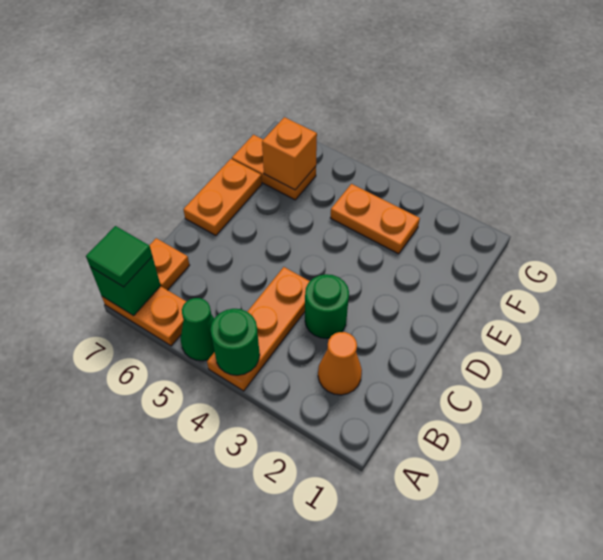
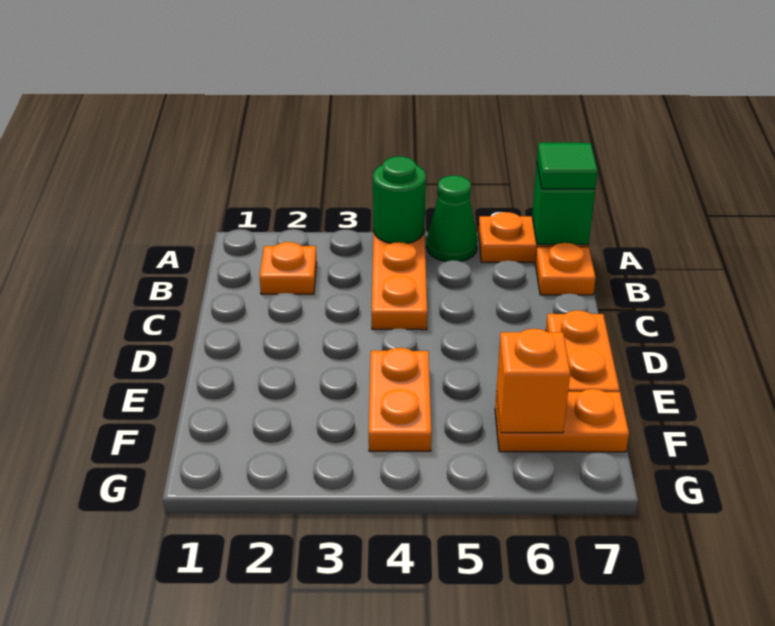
orange cone B2 level 1 -> orange plate B2 level 1
green round brick C3 level 1 -> none
orange plate F3:F4 level 1 -> orange plate E4:F4 level 1

